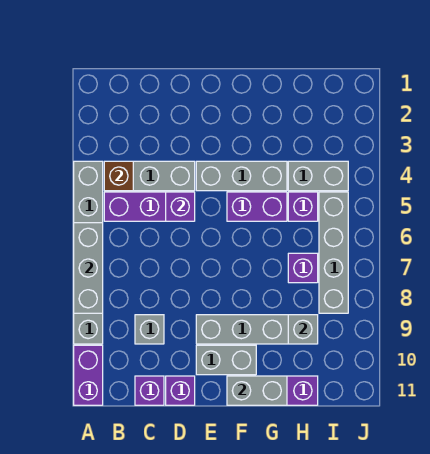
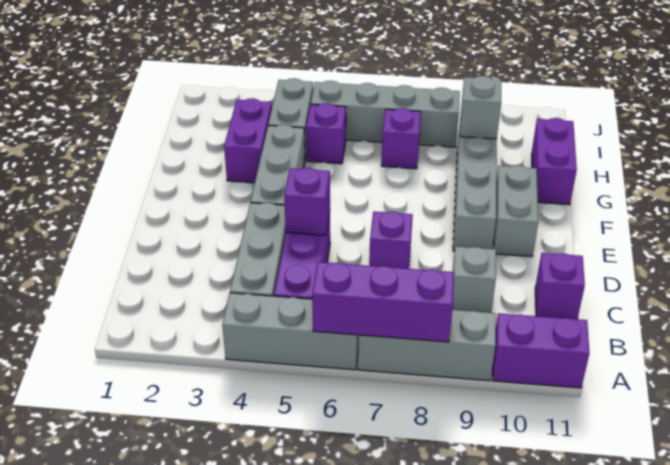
grey brick A6:A8 level 2 -> purple brick A6:A8 level 2
brown brick B4 level 2 -> none
purple brick D11 level 1 -> purple brick D7 level 1
purple brick F5:G5 level 1 -> purple brick G3:H3 level 1
grey brick F11:G11 level 2 -> none

